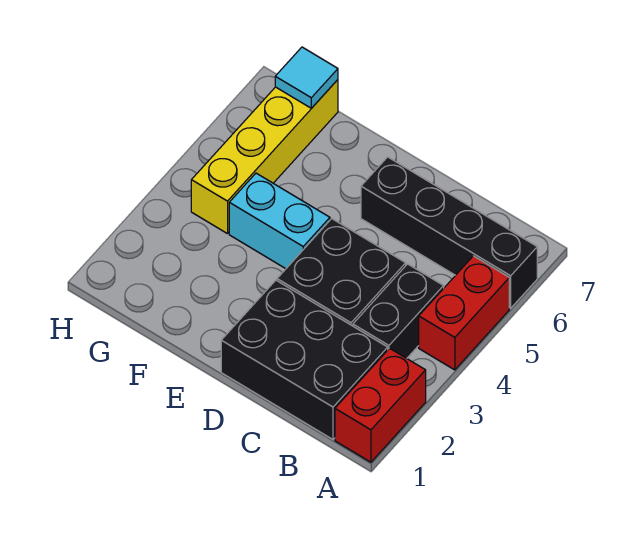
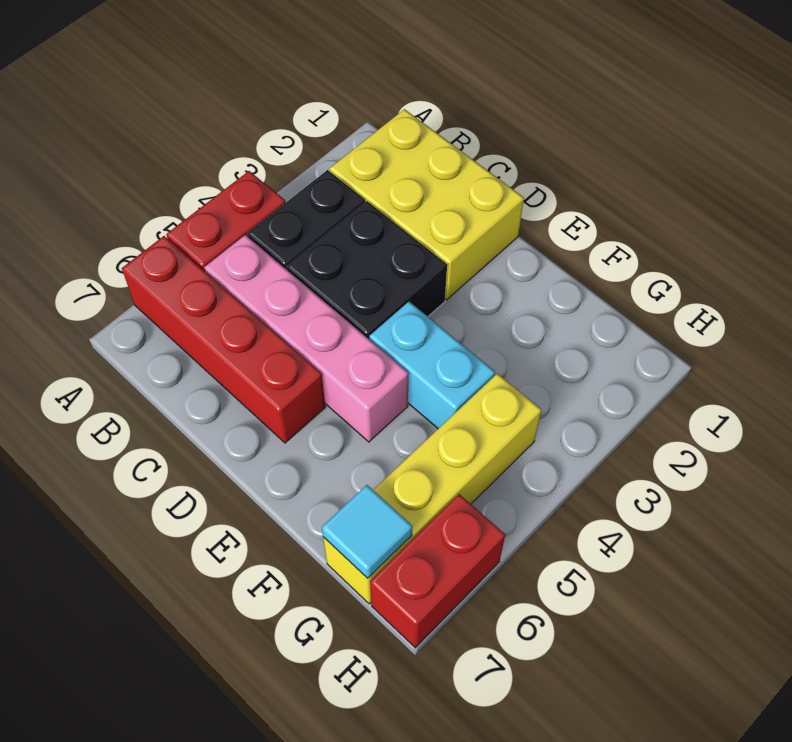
red brick A1:A2 level 1 -> red brick H6:H7 level 1
black brick A6:D6 level 1 -> red brick A6:D6 level 1
black brick B1:D2 level 1 -> yellow brick B1:D2 level 1
none -> pink brick B5:E5 level 1

